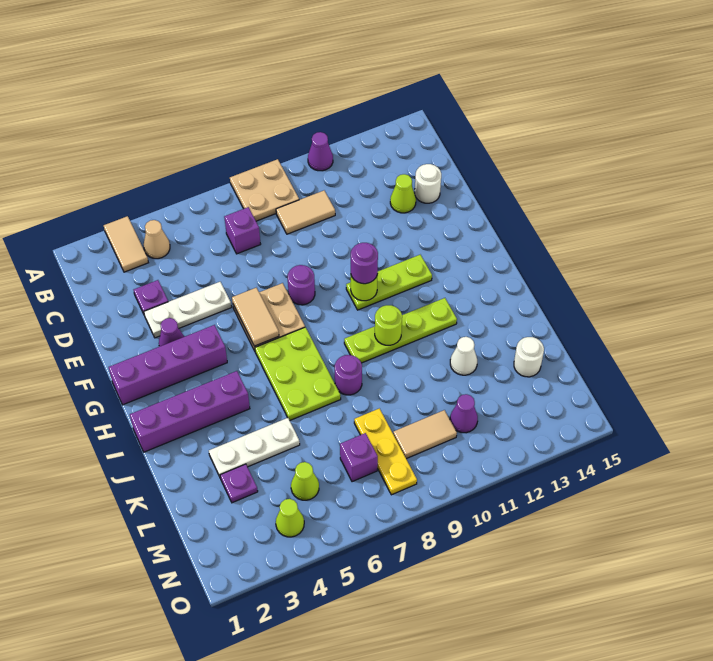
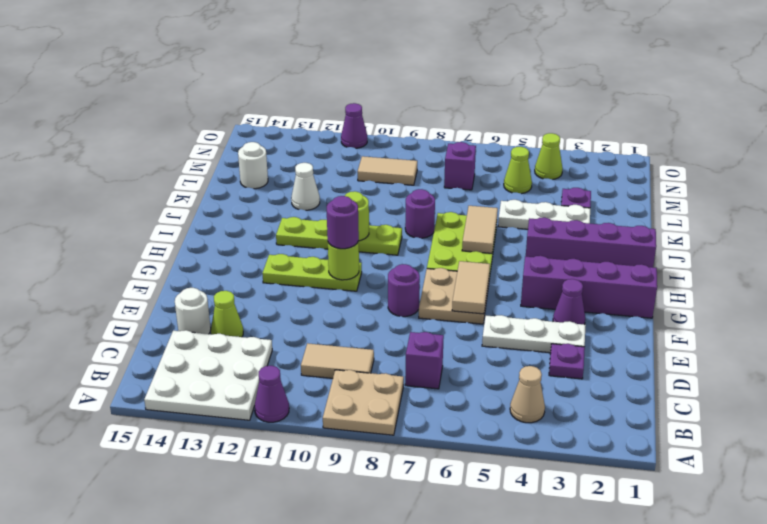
tan tile A3:B3 level 1 -> tan tile I6:J6 level 2
none -> white plate A12:C14 level 1
yellow plate L8:N8 level 1 -> none
purple cone M11 level 1 -> purple cone O11 level 1

